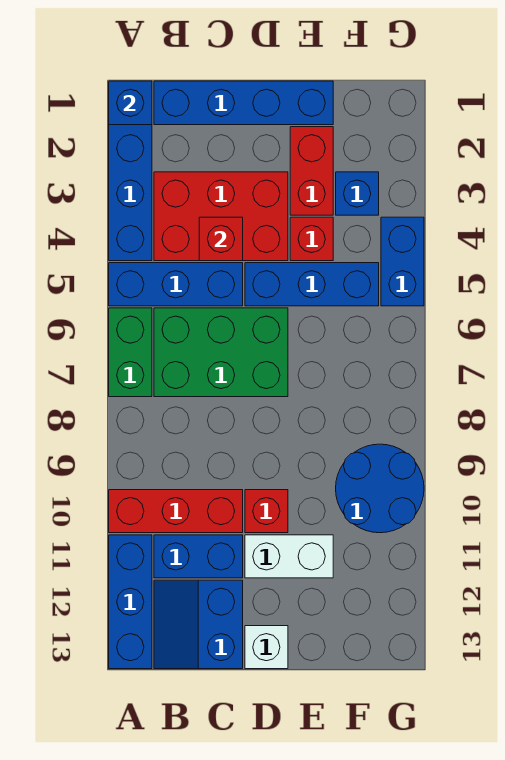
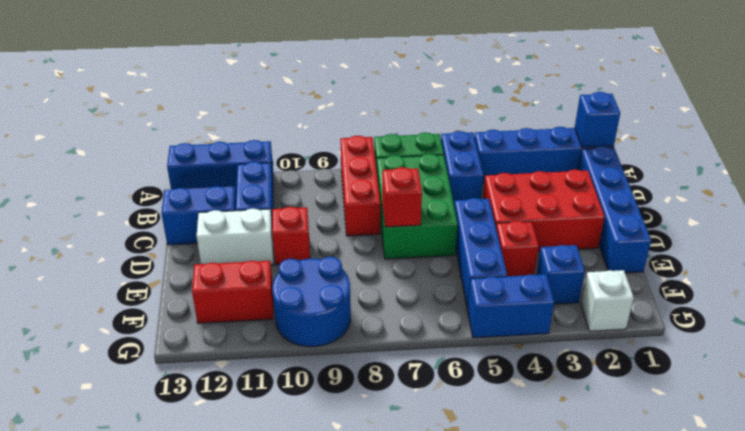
blue brick A5:C5 level 1 -> blue brick A5:B5 level 1
red brick A10:C10 level 1 -> red brick A8:C8 level 1
red brick B3:D4 level 1 -> red brick C2:D4 level 1
red brick C4 level 2 -> red brick D7 level 2
white brick D11:E11 level 1 -> white brick D11:D12 level 1
white brick D13 level 1 -> white brick G2 level 1
red brick E2:E3 level 1 -> red brick F11:F12 level 1

